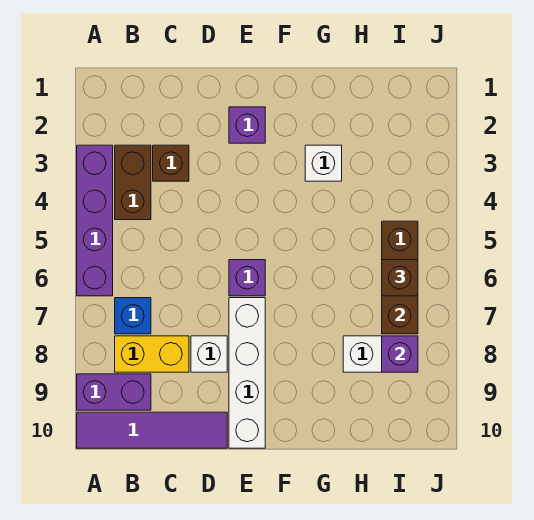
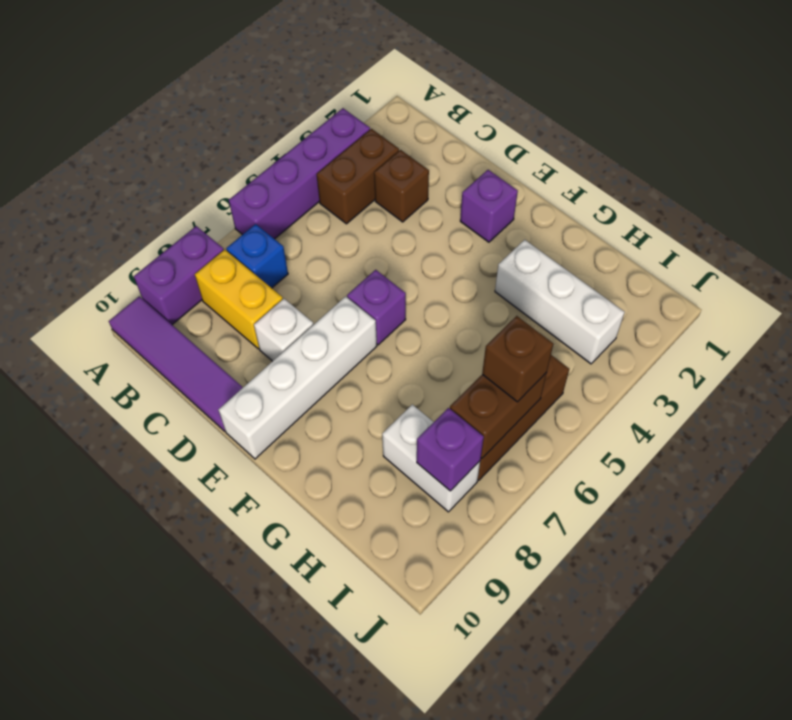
purple brick A9:B9 level 1 -> purple brick A8:A9 level 1
white brick G3 level 1 -> white brick G3:I3 level 1

